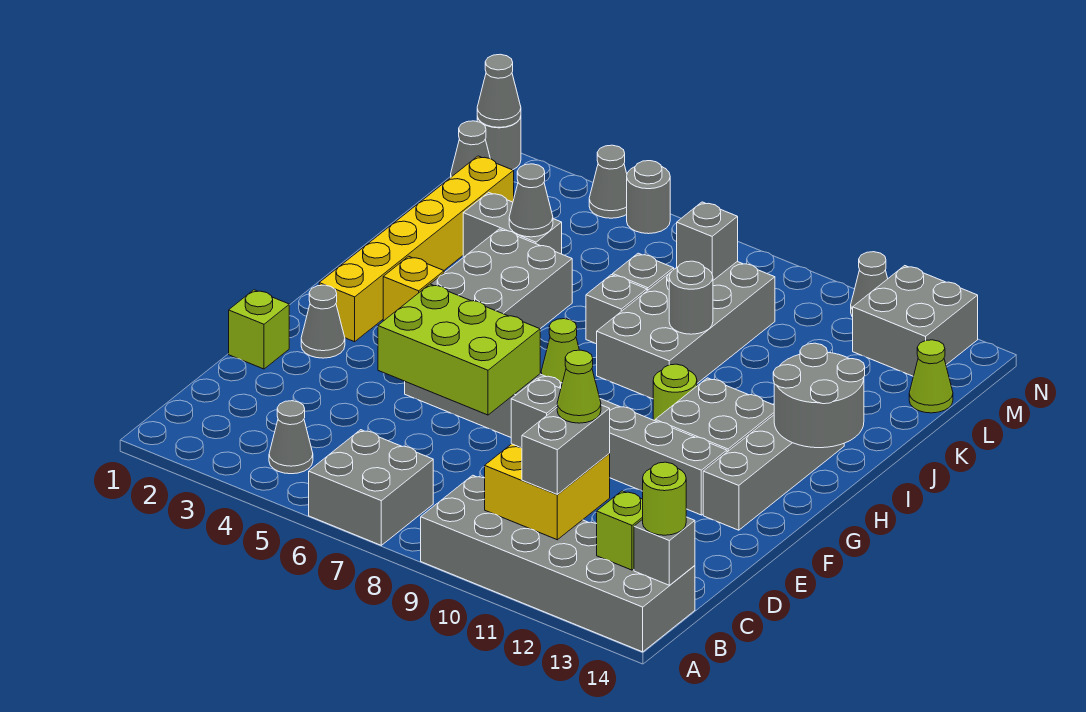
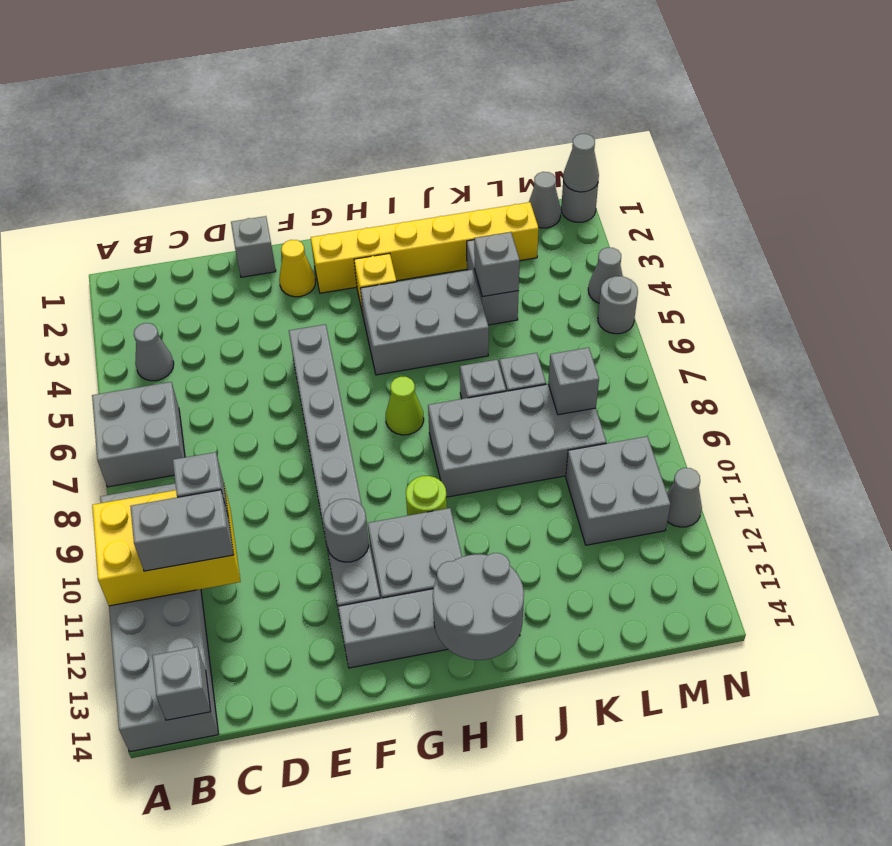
yellow brick B10:C11 level 2 -> yellow brick A10:C11 level 2
lime brick B13 level 2 -> none
lime round brick B14 level 3 -> none
lime cone C11 level 4 -> none
lime brick E1 level 1 -> grey brick E1 level 1
lime brick E5:F7 level 2 -> none
grey cone F2 level 1 -> yellow cone F2 level 1
grey round brick J9 level 2 -> grey round brick F11 level 2
grey cone K4 level 2 -> grey brick K4 level 2
lime cone L14 level 1 -> none
grey brick M12:N13 level 1 -> grey brick L10:M11 level 1

